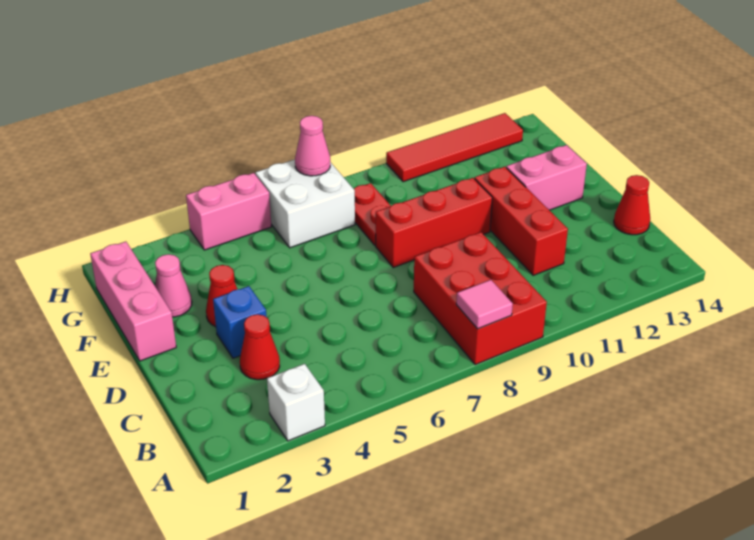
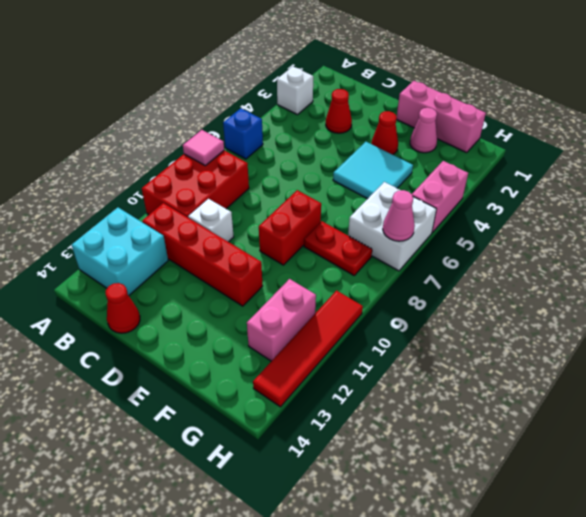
red brick A8:C9 level 1 -> red brick A8:B10 level 1
none -> cyan brick A12:B13 level 1
none -> white brick C10 level 1
red brick C11:E11 level 1 -> red brick B11:E11 level 1
blue brick D3 level 1 -> blue brick A6 level 1
none -> cyan tile E4:F5 level 1
red brick E8:E10 level 1 -> red brick E8:E9 level 1
pink brick E12:E13 level 1 -> pink brick G11:G12 level 1

